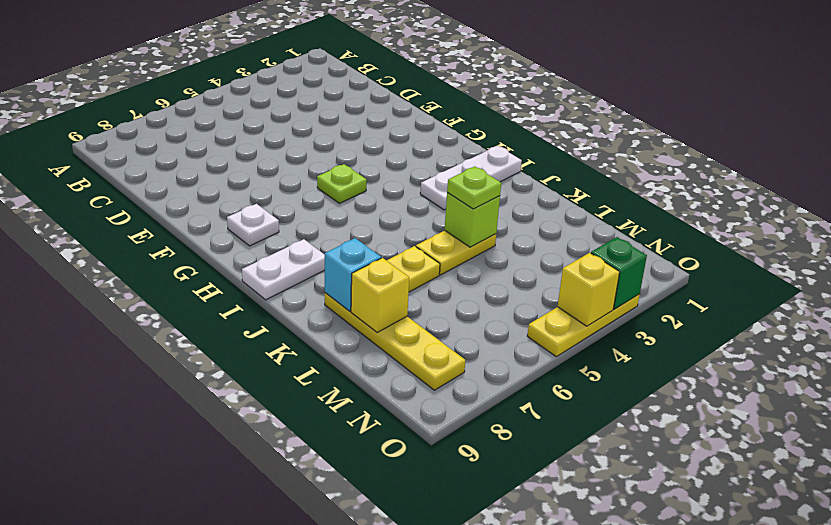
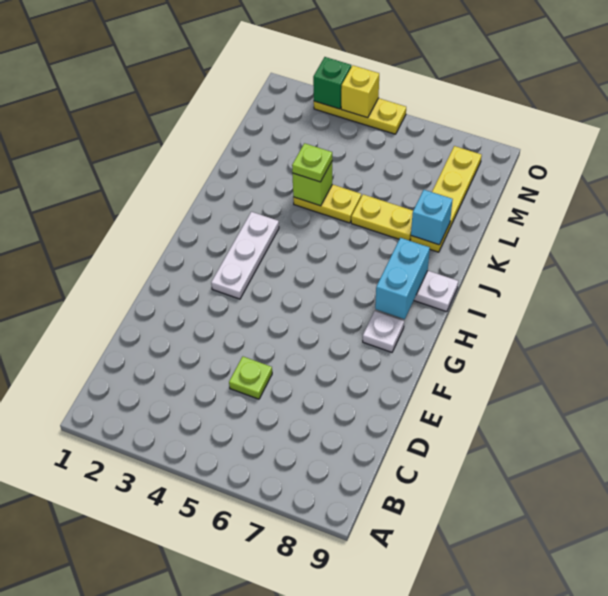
lime plate G5 level 1 -> lime plate D5 level 1
none -> cyan brick H8:I8 level 2
white plate I1:I3 level 1 -> white plate G3:I3 level 1
yellow brick L8 level 2 -> none

